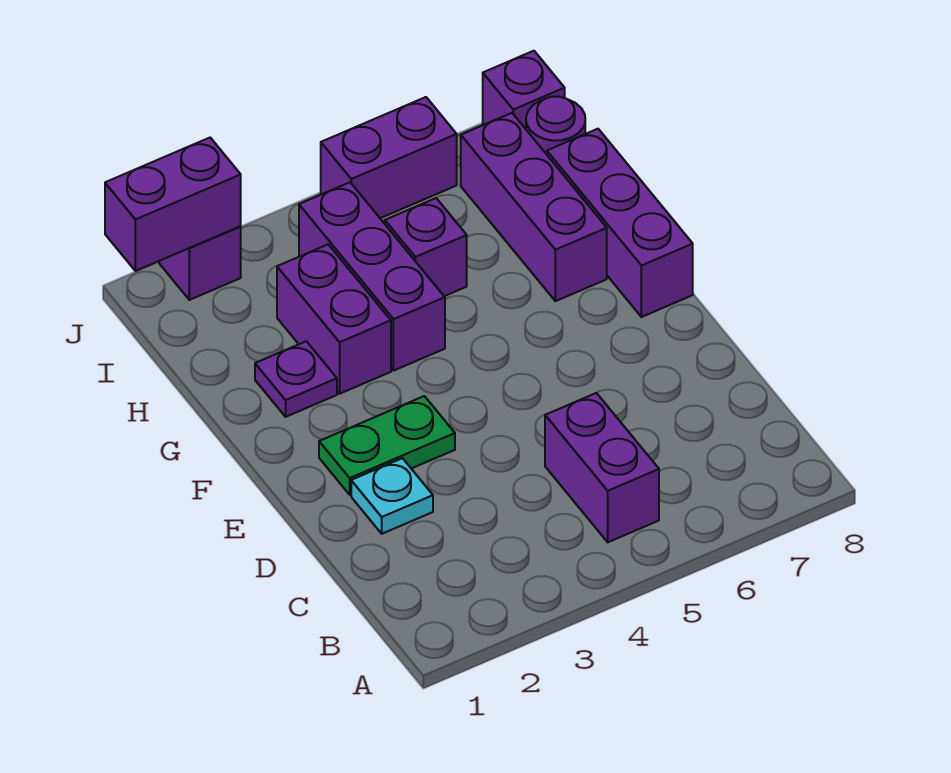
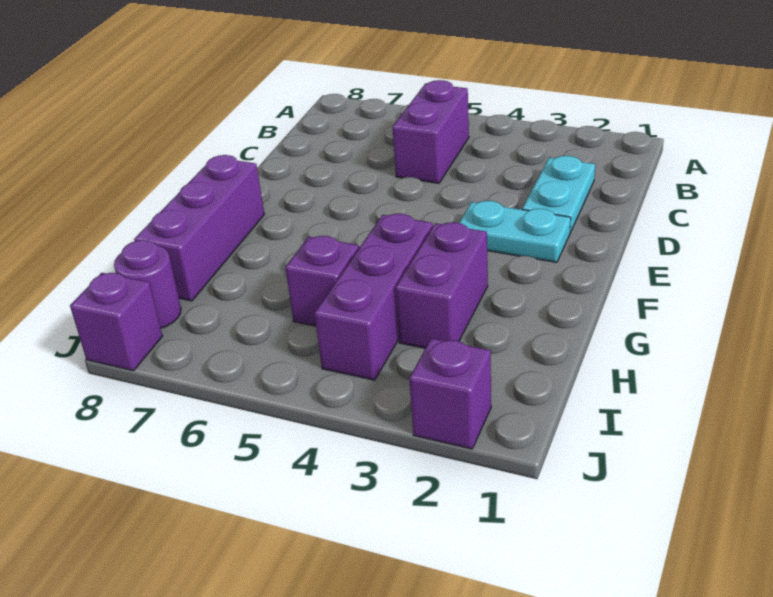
cyan plate D2 level 1 -> cyan plate C2:D2 level 1
green plate E2:E3 level 1 -> cyan plate E2:E3 level 1
purple plate G2 level 1 -> none
purple brick G7:I7 level 1 -> none
purple brick J1:J2 level 2 -> none
purple brick J5:J6 level 1 -> none

